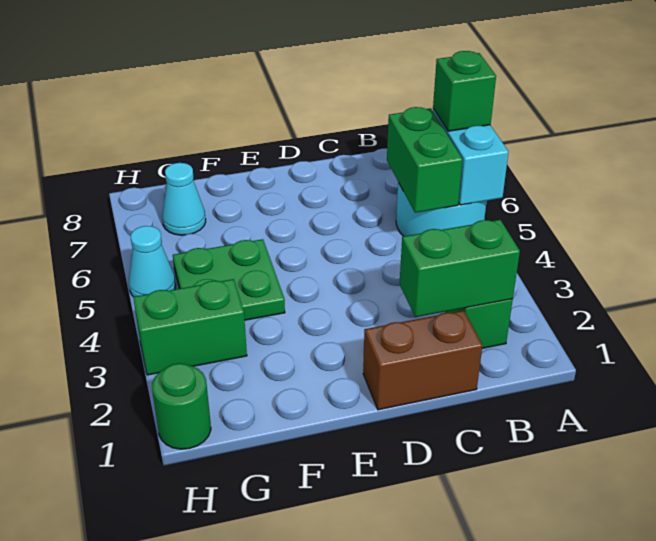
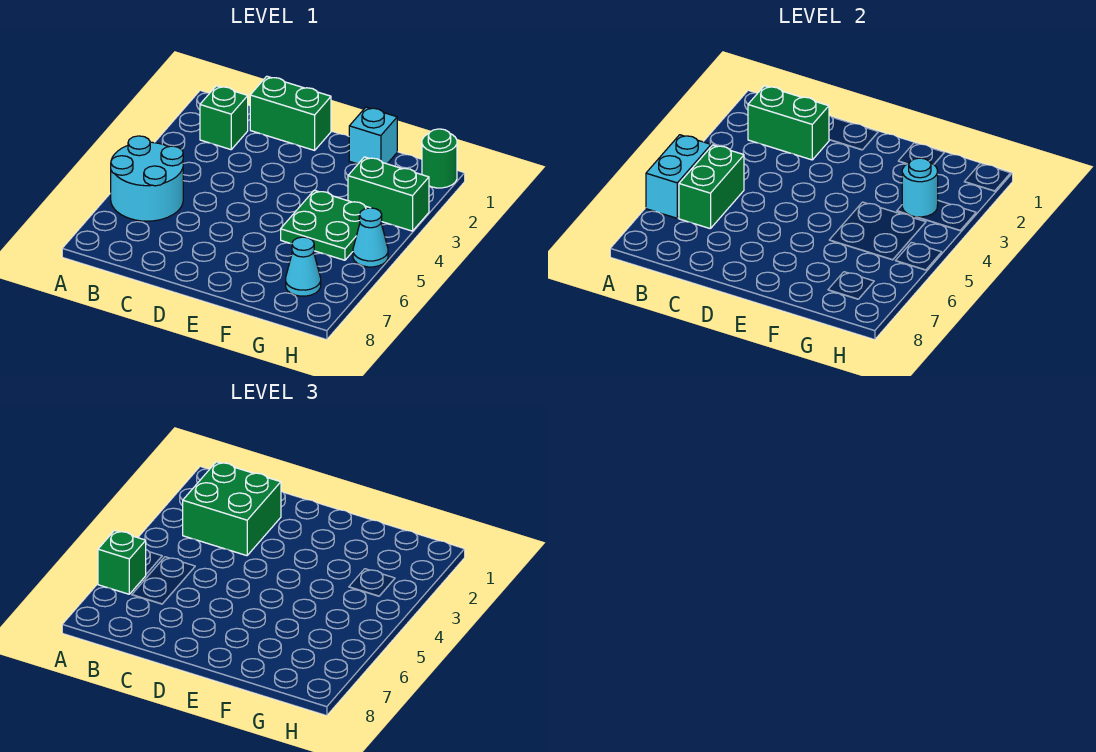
none -> green brick B2:C3 level 3
brown brick C1:D1 level 1 -> green brick C1:D1 level 1
none -> cyan brick F1 level 1
none -> cyan round brick G3 level 2

